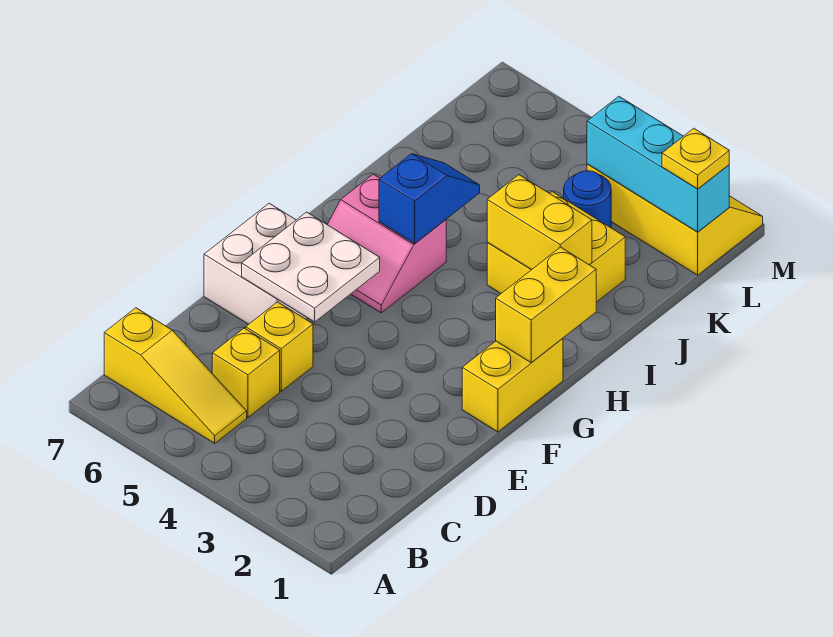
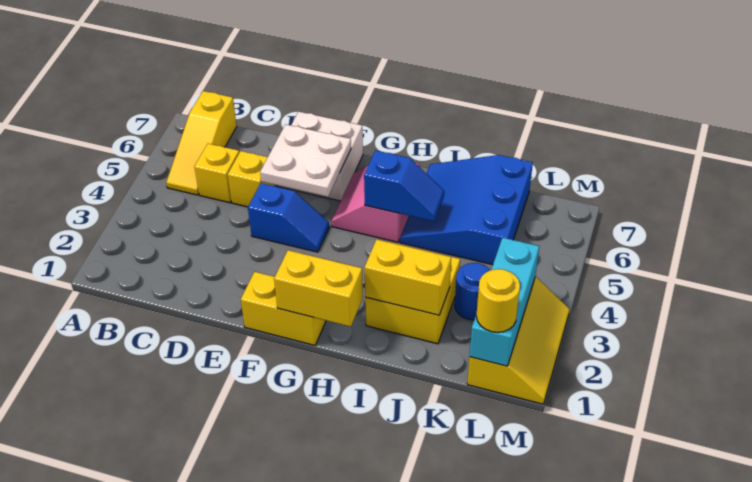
none -> blue slope E4:F4 level 1 top E
yellow brick I2:I3 level 2 -> yellow brick I2:J2 level 2
none -> blue slope I5:K7 level 1 top K
yellow plate L1 level 3 -> yellow round brick L1 level 3

